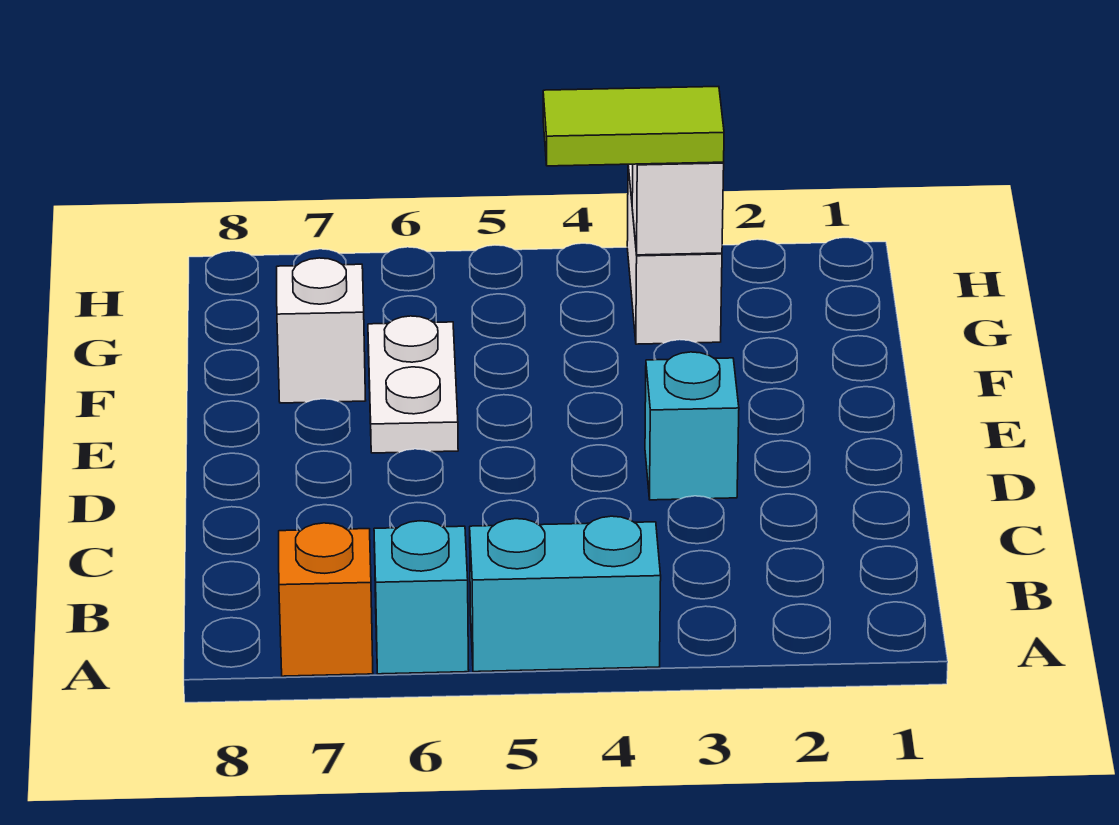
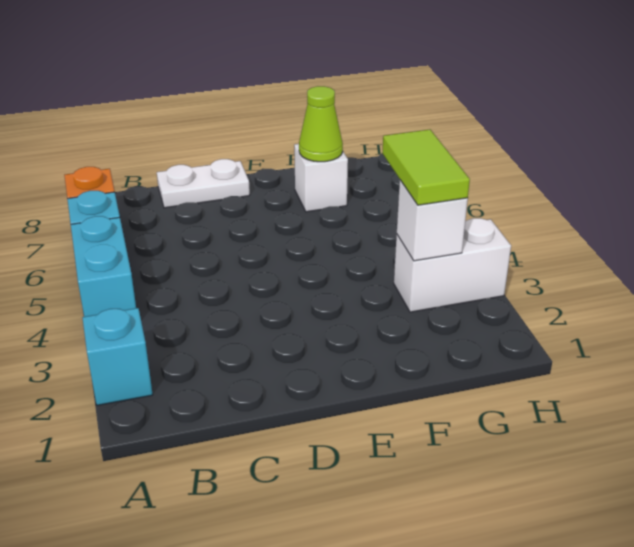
cyan brick D3 level 1 -> cyan brick A2 level 1
white plate E6:F6 level 1 -> white plate C8:D8 level 1
none -> lime cone F7 level 2

